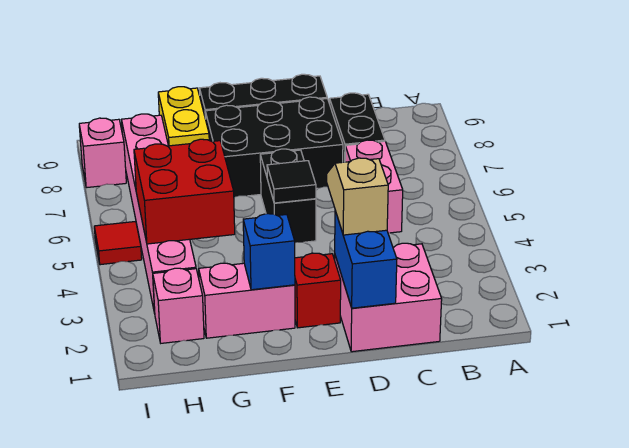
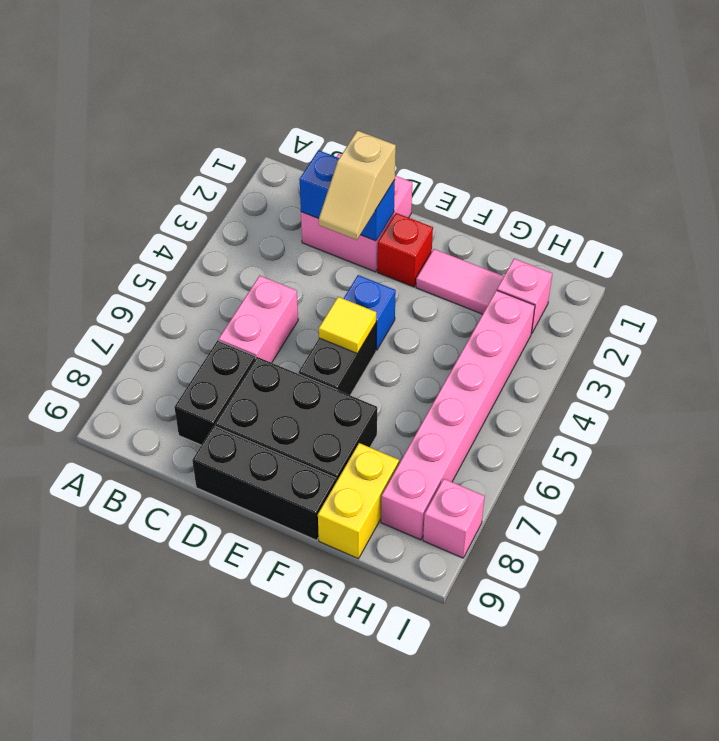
blue brick D1:D2 level 2 -> blue brick C2:D2 level 2
black tile E5 level 2 -> yellow tile E5 level 2
pink brick F2:G2 level 1 -> pink tile F2:G2 level 1
blue brick F2 level 2 -> blue brick E4 level 1
red brick G4:H5 level 2 -> none
red tile I5 level 1 -> none

